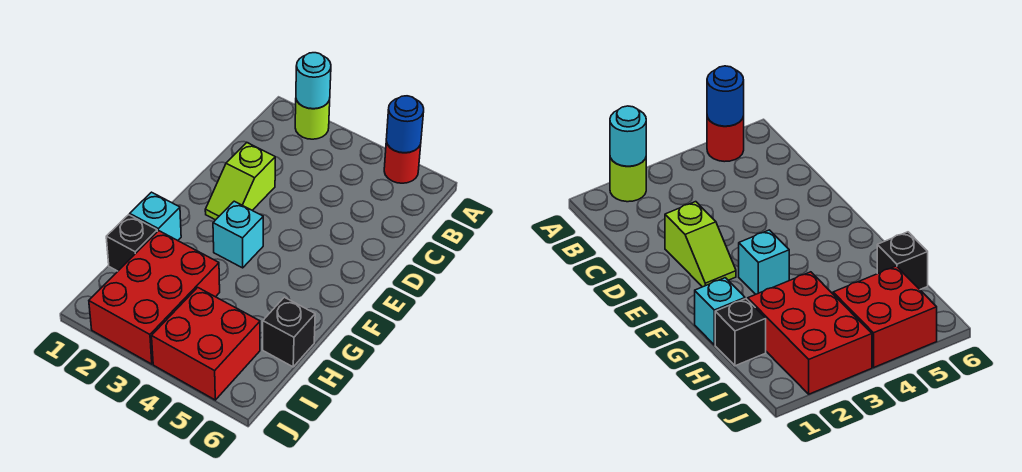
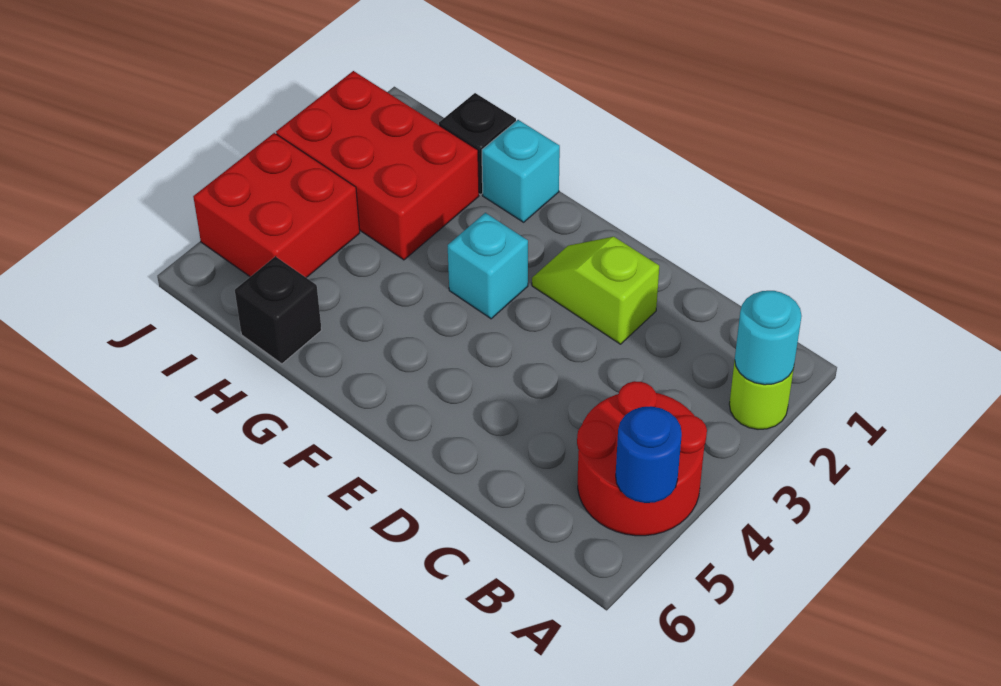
red round brick A5 level 1 -> red round brick A4:B5 level 1

